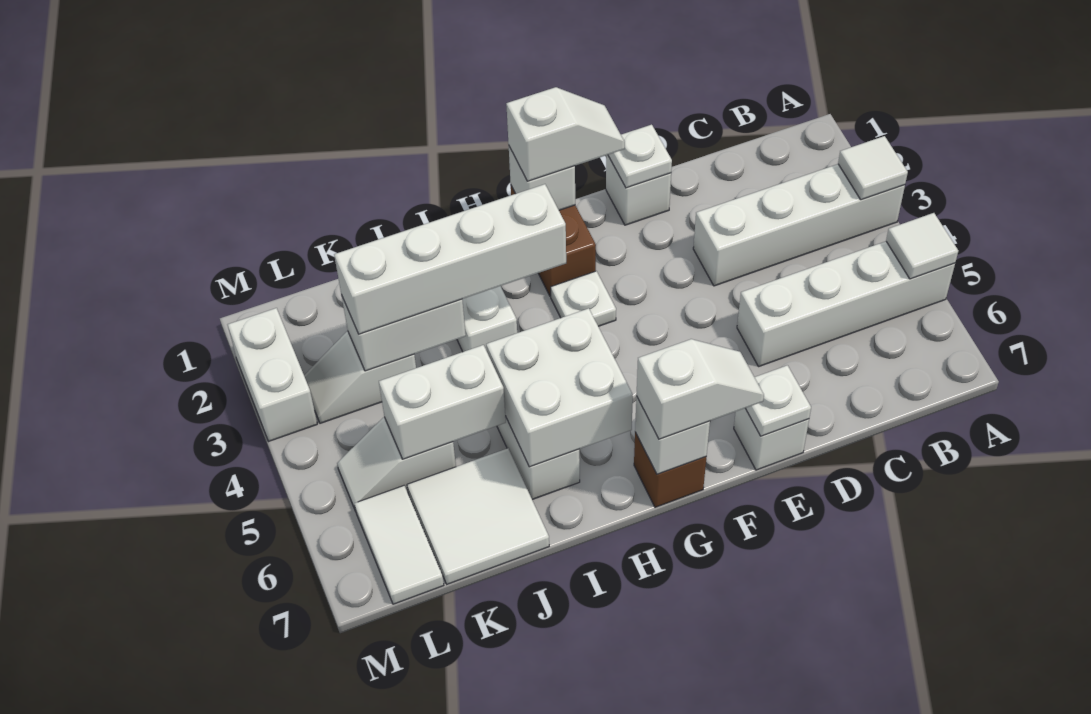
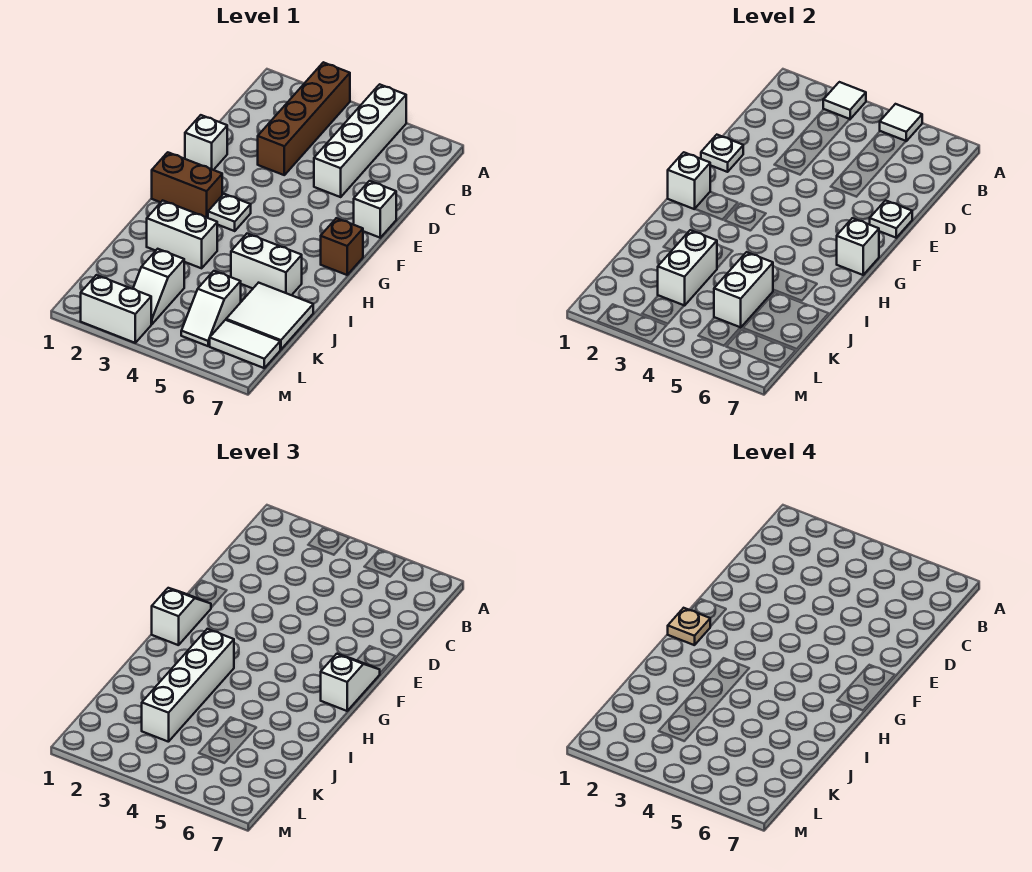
white brick A3:D3 level 1 -> brown brick A3:D3 level 1
none -> tan plate G1 level 4
white brick H5:I6 level 2 -> none

